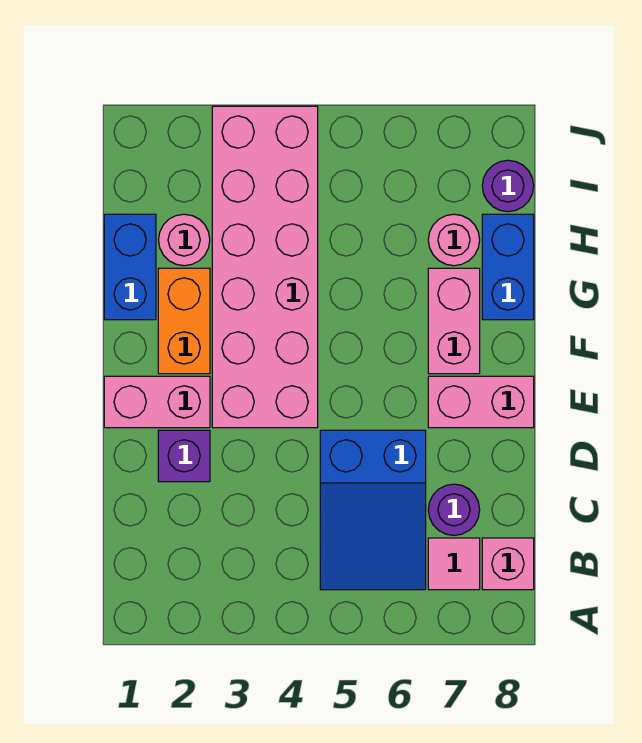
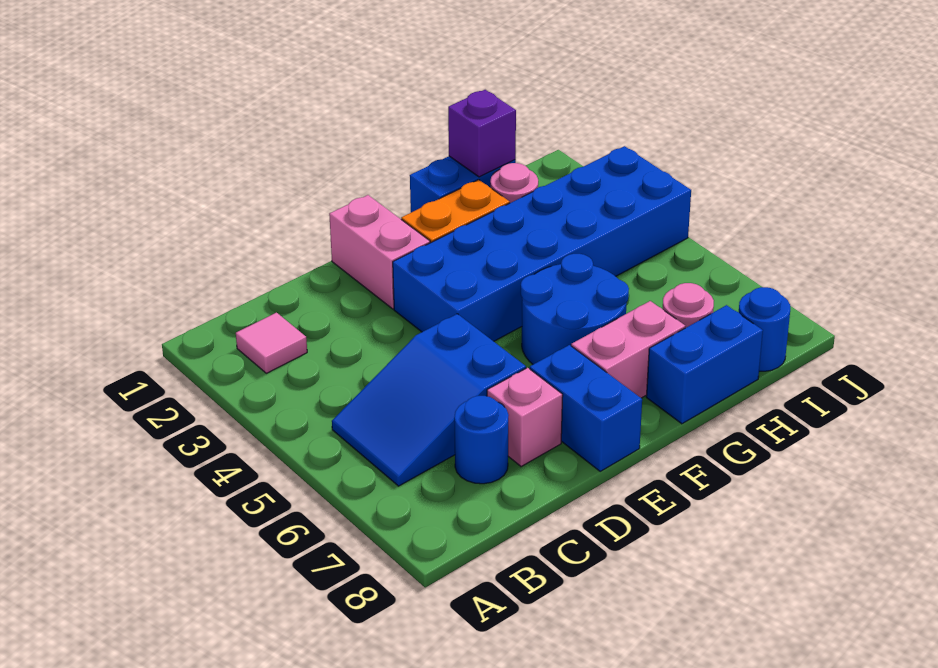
pink tile B7 level 1 -> pink tile B2 level 1
pink brick B8 level 1 -> pink brick D7 level 1
purple round brick C7 level 1 -> blue round brick C7 level 1
purple brick D2 level 1 -> purple brick H1 level 2
pink brick E3:J4 level 1 -> blue brick E3:J4 level 1
pink brick E7:E8 level 1 -> blue brick E7:E8 level 1
none -> blue round brick F5:G6 level 1
purple round brick I8 level 1 -> blue round brick I8 level 1

